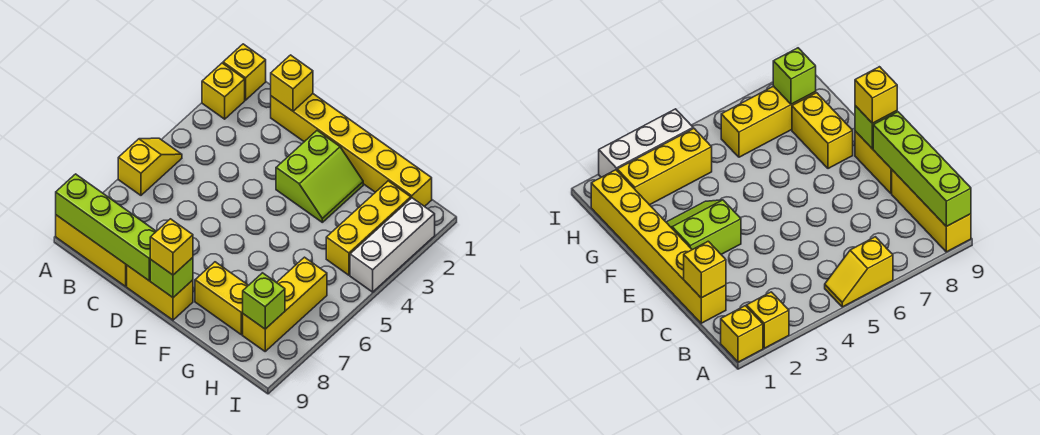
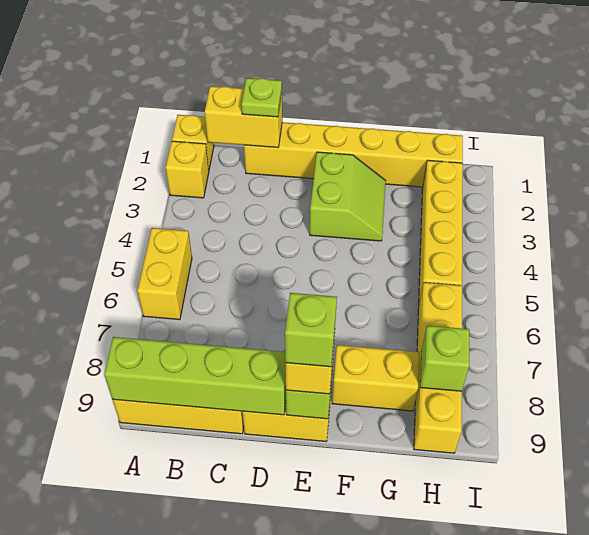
yellow slope A5:A6 level 1 top 6 -> yellow brick A5:A6 level 1
yellow brick C1 level 2 -> yellow brick B1:C1 level 2
none -> lime plate C1 level 3
none -> lime brick E9 level 4
yellow brick H2:H4 level 1 -> yellow brick H2:H5 level 1
yellow brick H6:H8 level 1 -> yellow brick H6:H9 level 1
white brick I2:I4 level 1 -> none

